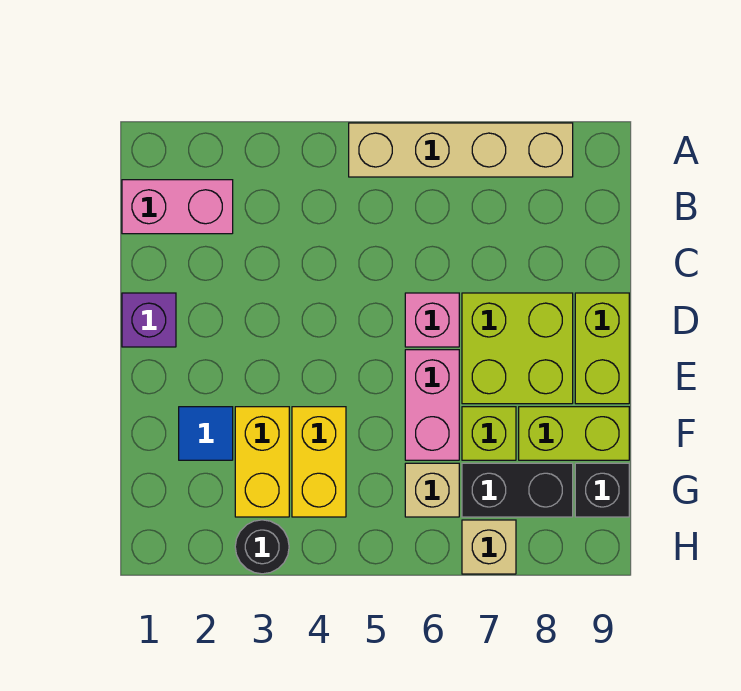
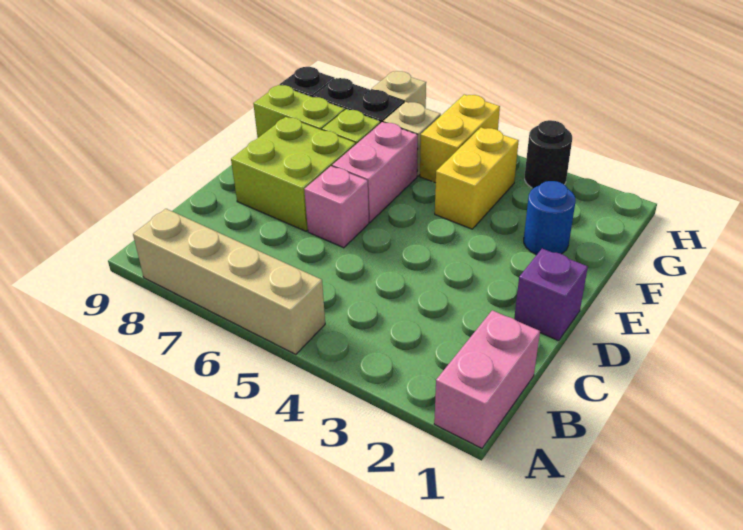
pink brick B1:B2 level 1 -> pink brick A1:B1 level 1
lime brick D9:E9 level 1 -> none
blue tile F2 level 1 -> blue round brick F2 level 1
yellow brick F3:G3 level 1 -> yellow brick G5:H5 level 1

